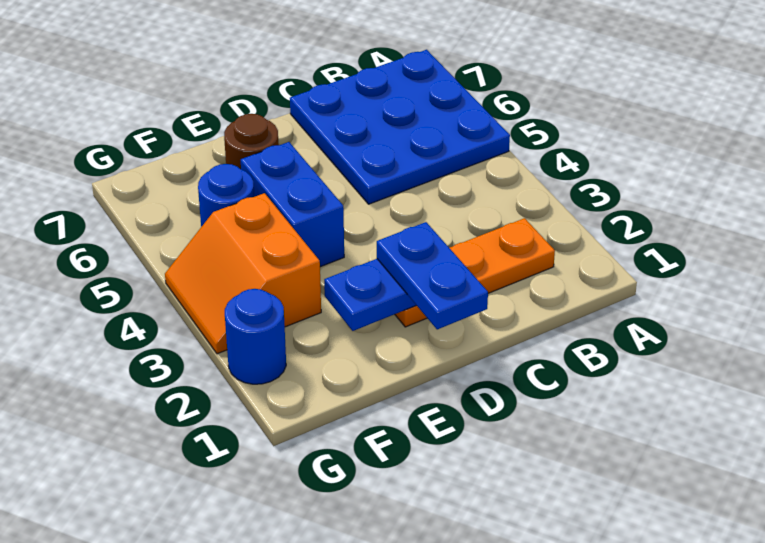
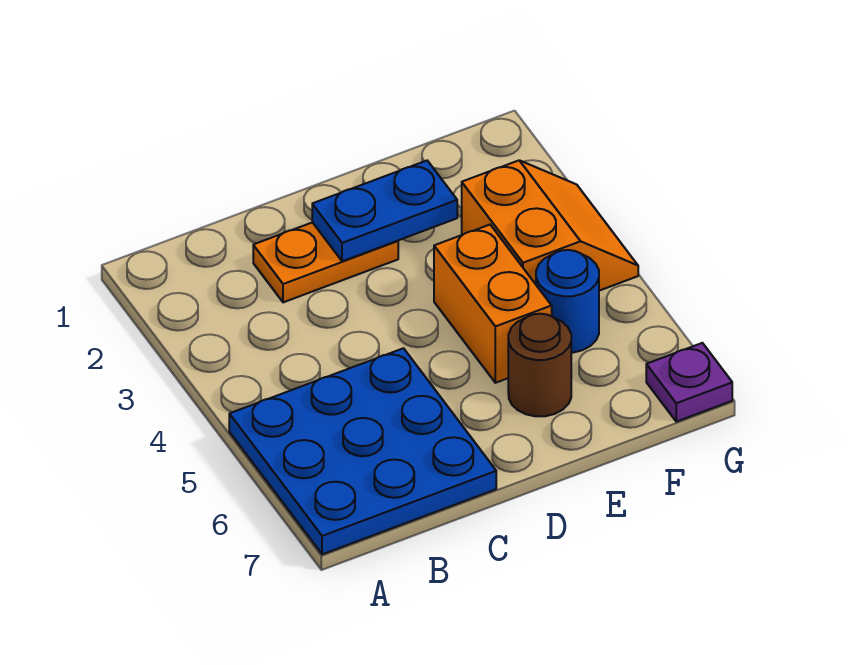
orange plate B2:D2 level 1 -> orange plate C2:D2 level 1
blue plate D1:D2 level 3 -> none
blue brick E4:E5 level 1 -> orange brick E4:E5 level 1
blue round brick G2 level 1 -> none
none -> purple plate G7 level 1

